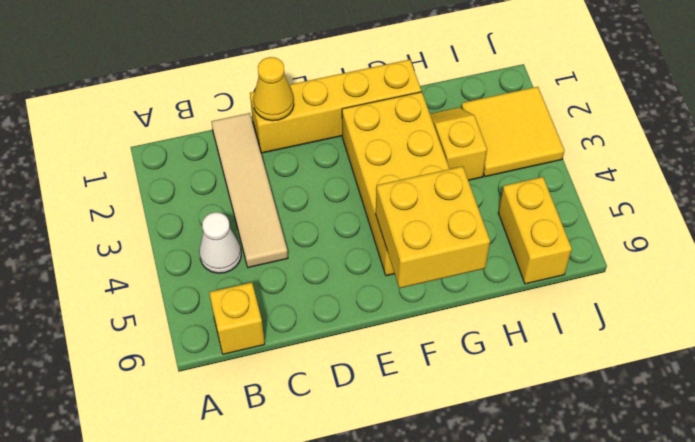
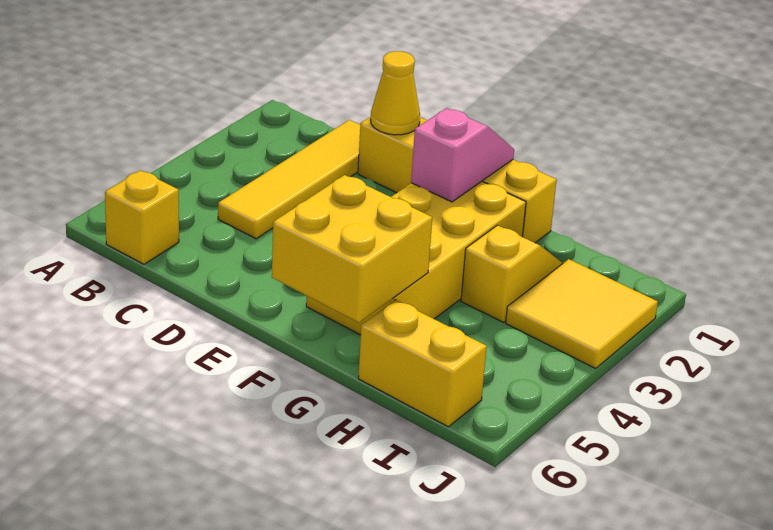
white cone B4 level 1 -> none
tan tile C1:C4 level 1 -> yellow tile C1:C4 level 1
none -> pink slope F1:F2 level 2 top 2
yellow brick I5:I6 level 1 -> yellow brick H6:I6 level 1

